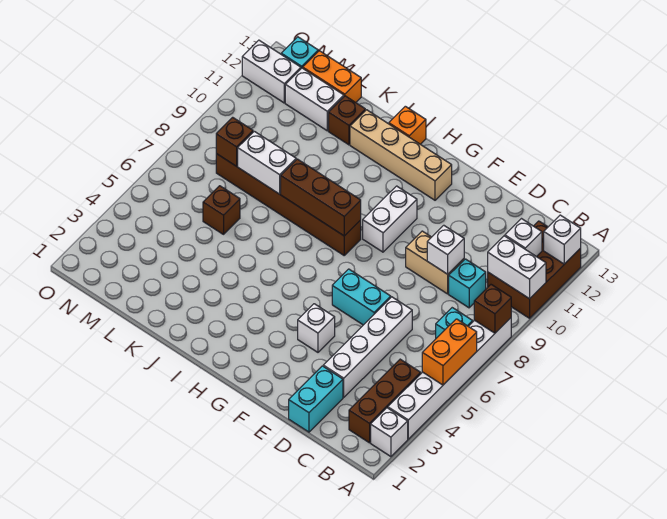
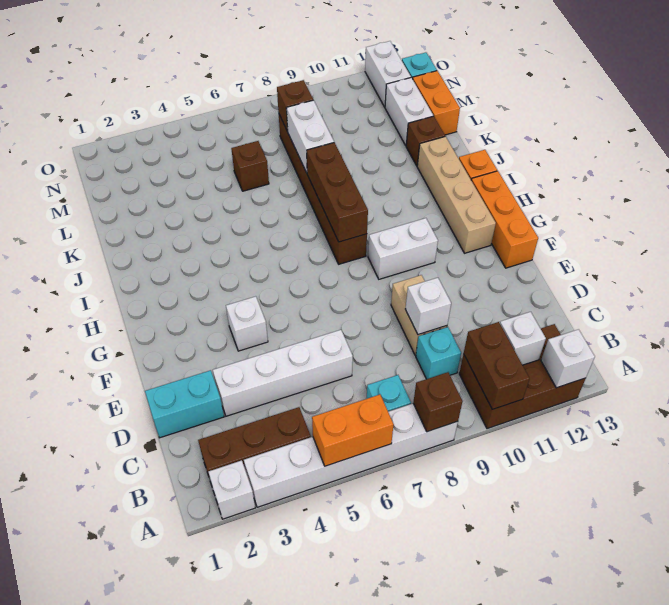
white brick A10:B10 level 2 -> brown brick A10:B10 level 2
cyan brick E6:F6 level 1 -> none
none -> orange brick F13:H13 level 1

